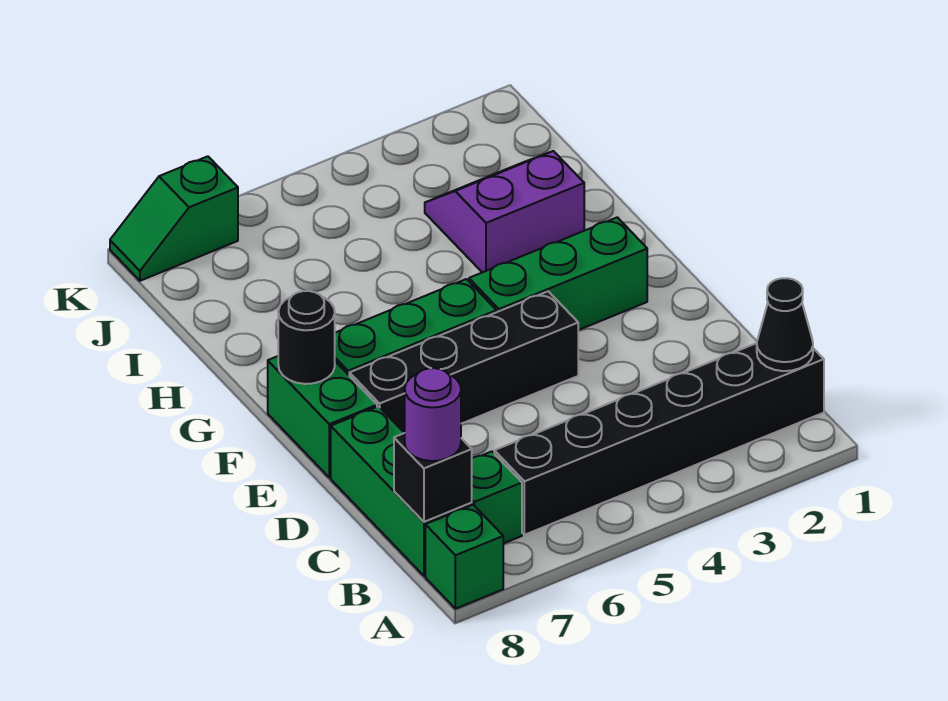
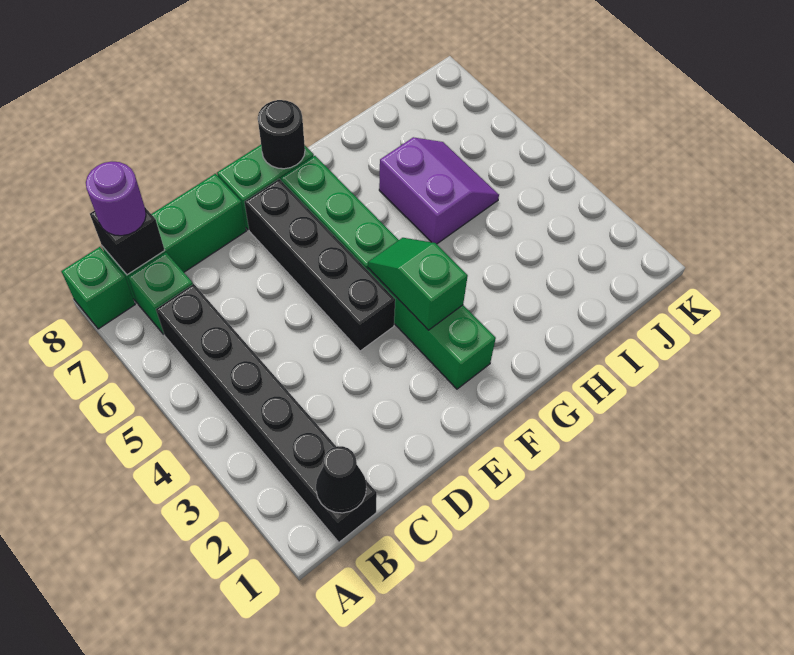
purple slope H2:I3 level 1 top H -> purple slope H5:I6 level 1 top H
green slope K7:K8 level 1 top 7 -> green slope F3:F4 level 2 top 3

